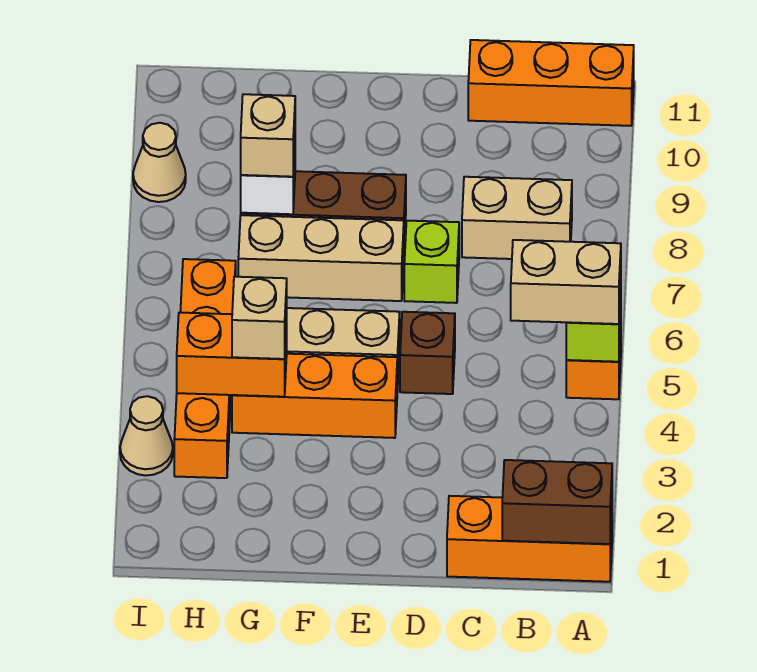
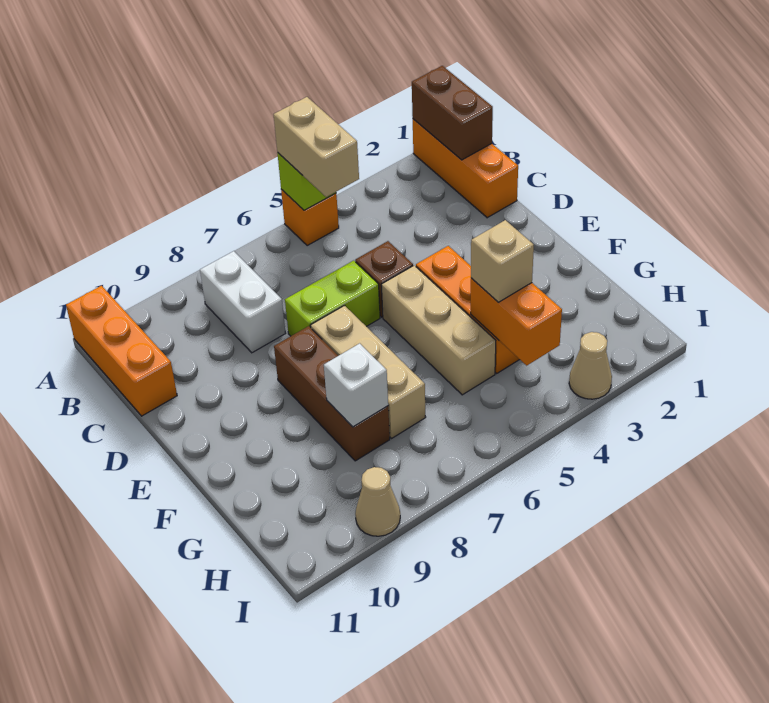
tan brick B8:C8 level 1 -> white brick B8:C8 level 1
lime brick D7 level 1 -> lime brick D6:D7 level 1
tan brick G8 level 3 -> none
orange brick H3:H6 level 1 -> none

